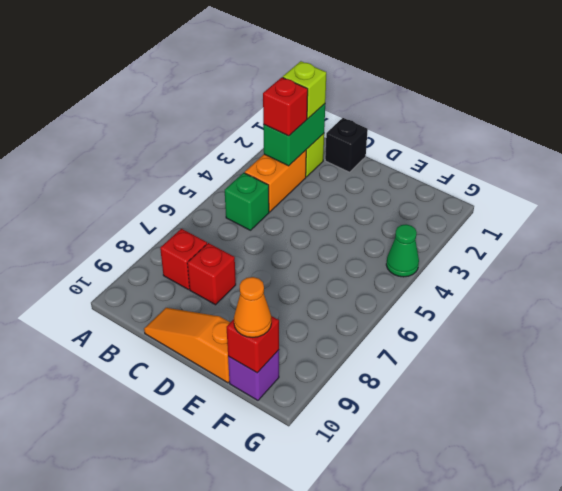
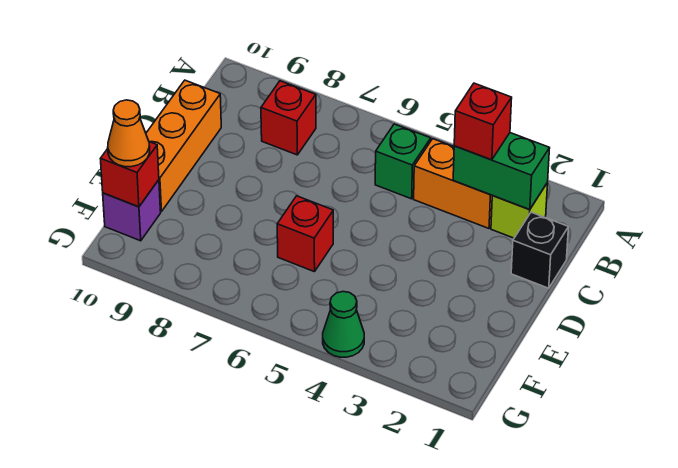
lime brick B2 level 3 -> none
red brick C8 level 1 -> red brick E6 level 1
orange slope C10:E10 level 1 top E -> orange brick C10:E10 level 1

